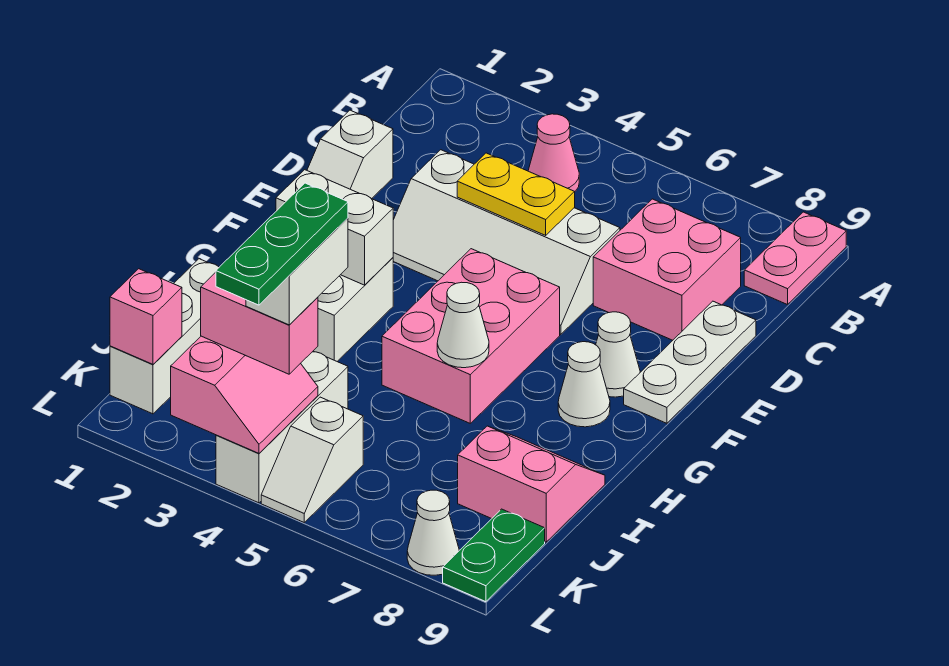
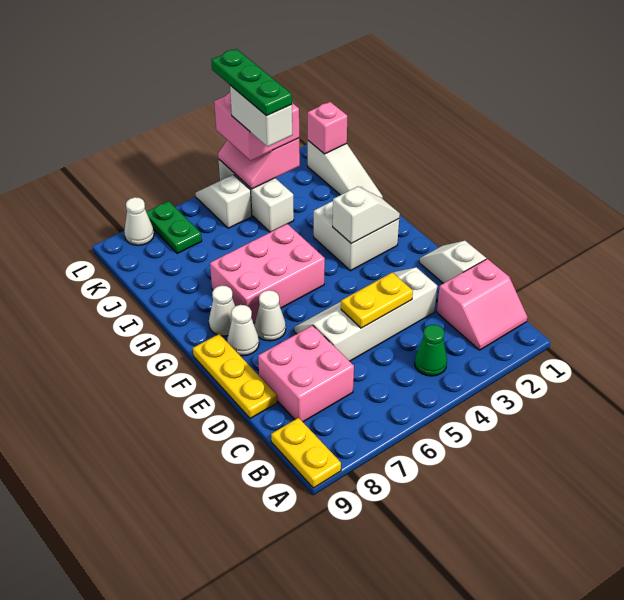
pink plate A9:B9 level 1 -> yellow plate A9:B9 level 1
pink cone B4 level 1 -> green cone B4 level 1
white plate D9:F9 level 1 -> yellow plate D9:F9 level 1
pink brick F5:H6 level 1 -> pink brick G5:H7 level 1
white brick G2:G3 level 2 -> white slope G2:G3 level 2 top 3
white cone H6 level 2 -> white cone F7 level 1
white brick I1:K1 level 1 -> white slope I1:K1 level 1 top K
pink slope I8:J9 level 1 top J -> pink slope B1:C2 level 1 top C
pink brick K3:K4 level 3 -> pink brick K3:L4 level 3
green plate K9:L9 level 1 -> green plate K7:L7 level 1

